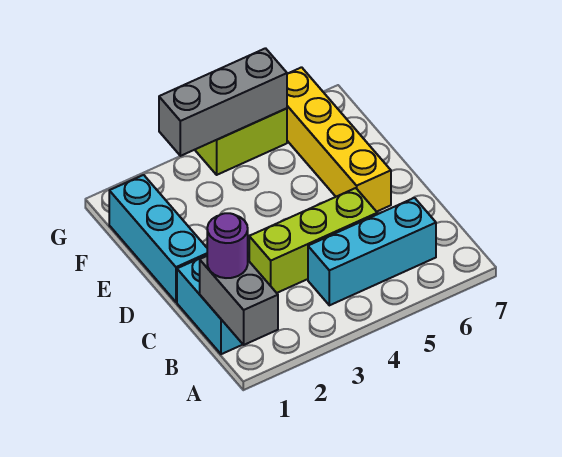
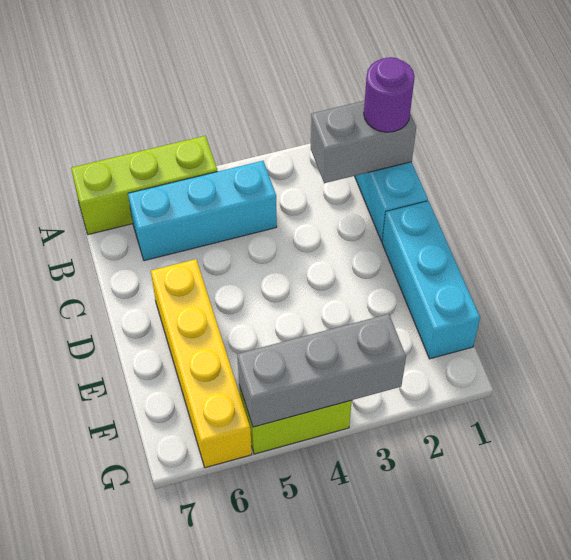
grey brick A1:B1 level 2 -> grey brick B1:B2 level 2
lime brick C3:C5 level 1 -> lime brick A5:A7 level 1

